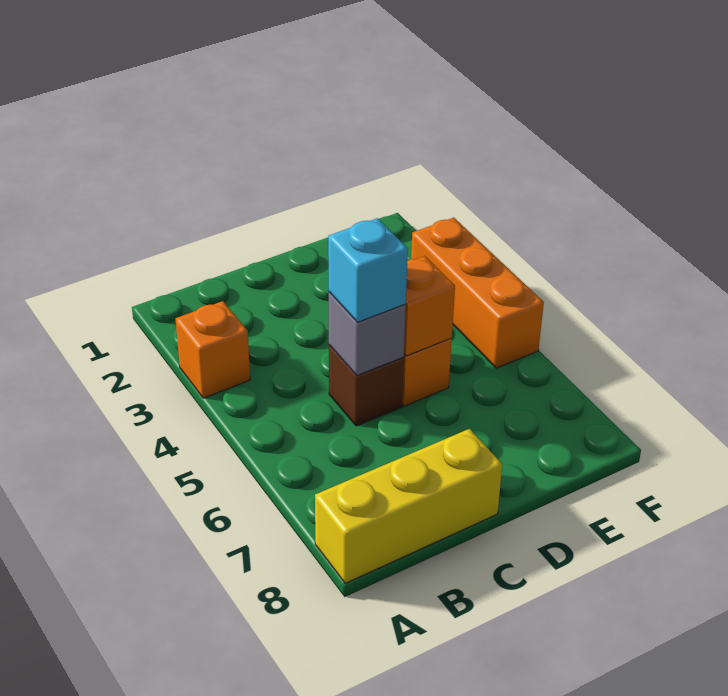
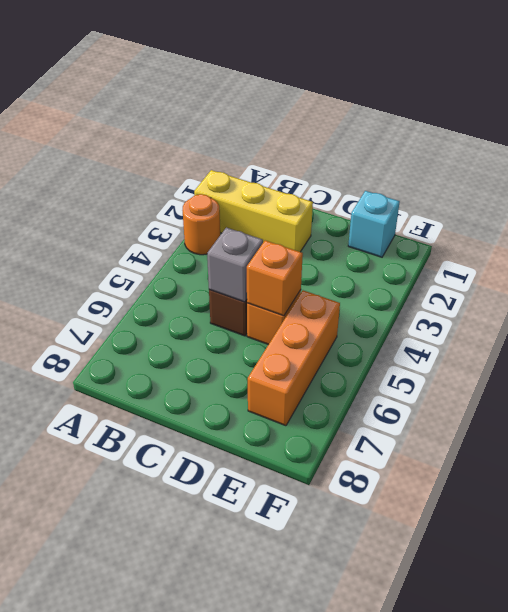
orange brick A3 level 1 -> orange round brick A3 level 1
yellow brick A8:C8 level 1 -> yellow brick A2:C2 level 1
cyan brick C5 level 3 -> cyan brick E1 level 1
orange brick F3:F5 level 1 -> orange brick E5:E7 level 1

